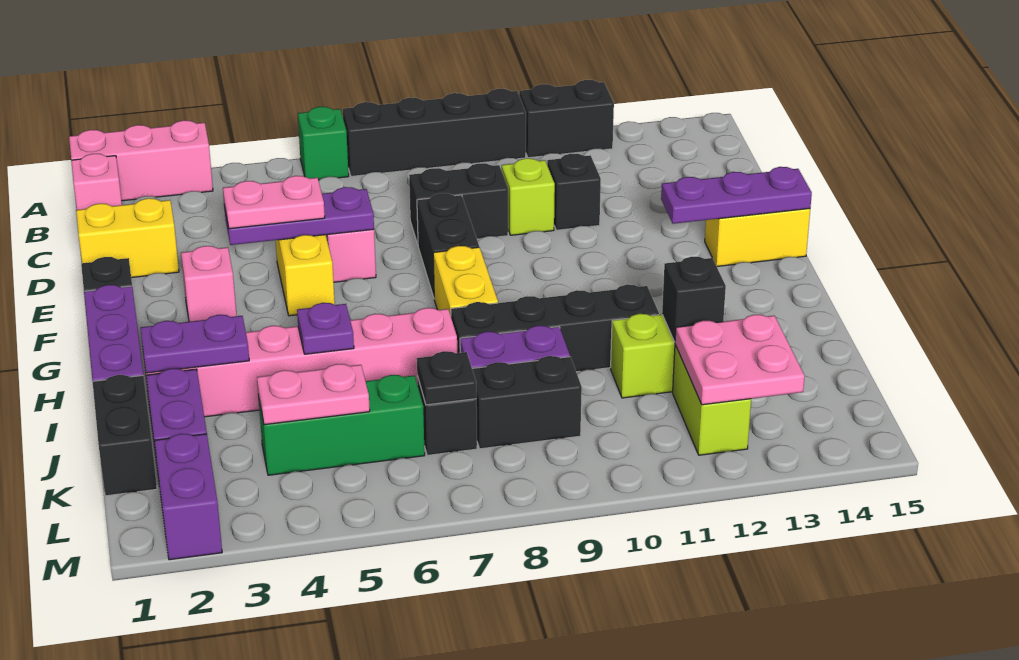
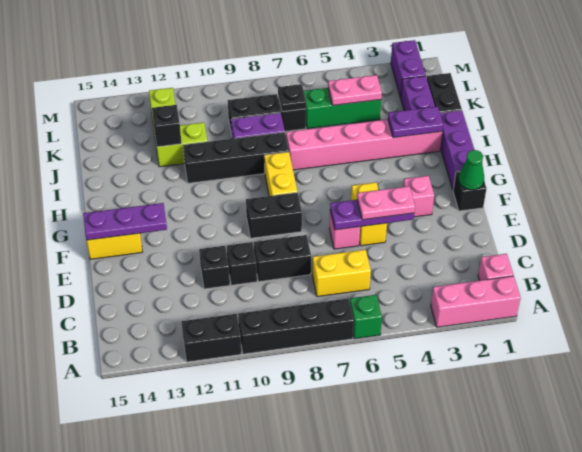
yellow brick D1:D2 level 1 -> yellow brick C6:C7 level 1
lime brick D10 level 1 -> black brick D10 level 1
black brick E8:F8 level 1 -> black brick F8:F9 level 1
none -> green cone F1 level 2
purple plate I5 level 2 -> none
pink plate K12:L13 level 2 -> none

